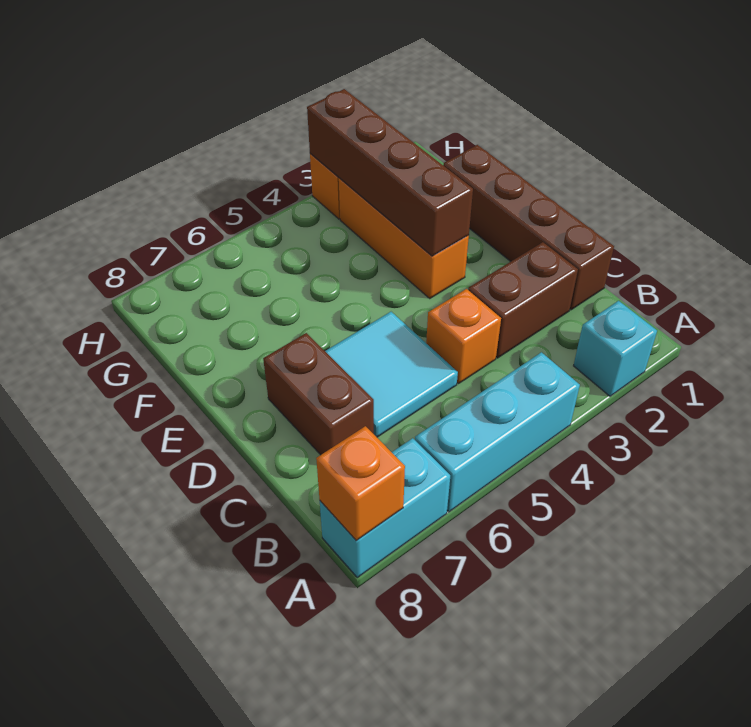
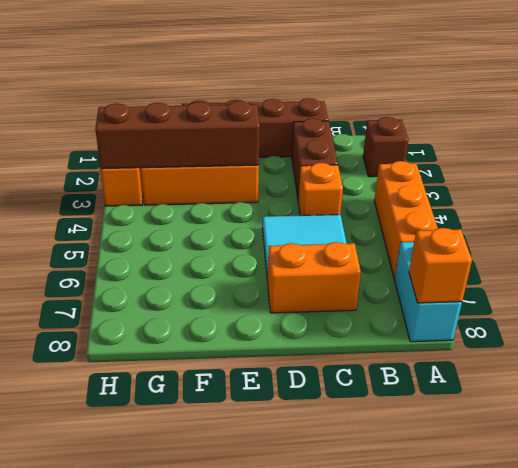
cyan brick A2 level 1 -> brown brick A2 level 1
cyan brick A4:A6 level 1 -> orange brick A4:A6 level 1
brown brick C7:D7 level 1 -> orange brick C7:D7 level 1

